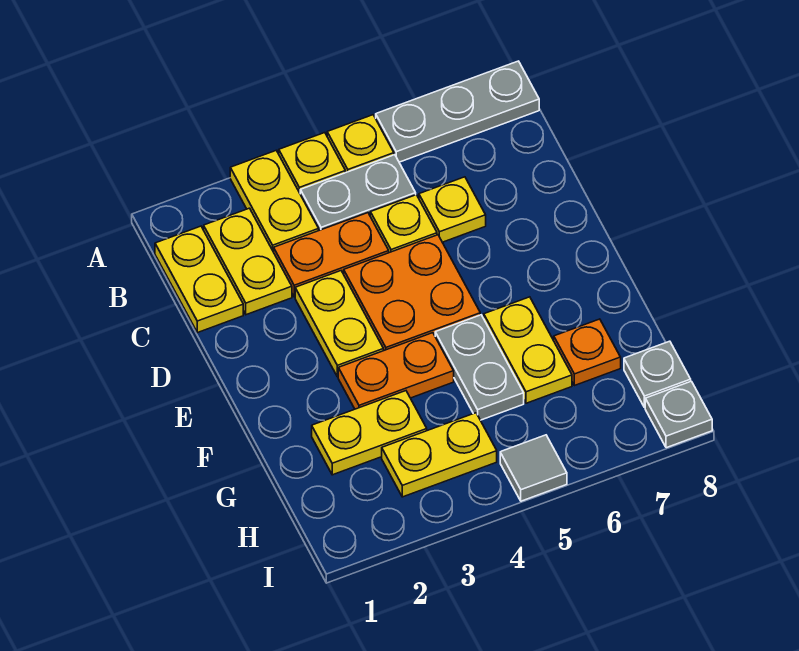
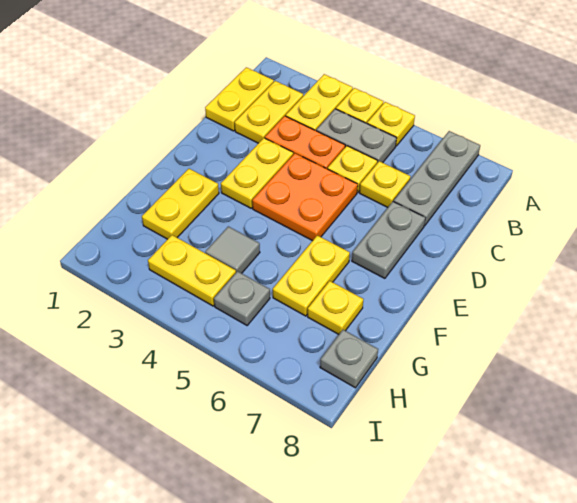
grey plate A6:A8 level 1 -> grey plate A7:C7 level 1
orange plate F3:F4 level 1 -> none
grey plate F5:G5 level 1 -> grey plate D7:E7 level 1
yellow plate G2:G3 level 1 -> yellow plate F2:G2 level 1
orange plate G7 level 1 -> yellow plate G7 level 1
grey tile I5 level 1 -> grey tile G4 level 1
grey plate I8 level 1 -> grey plate H5 level 1

